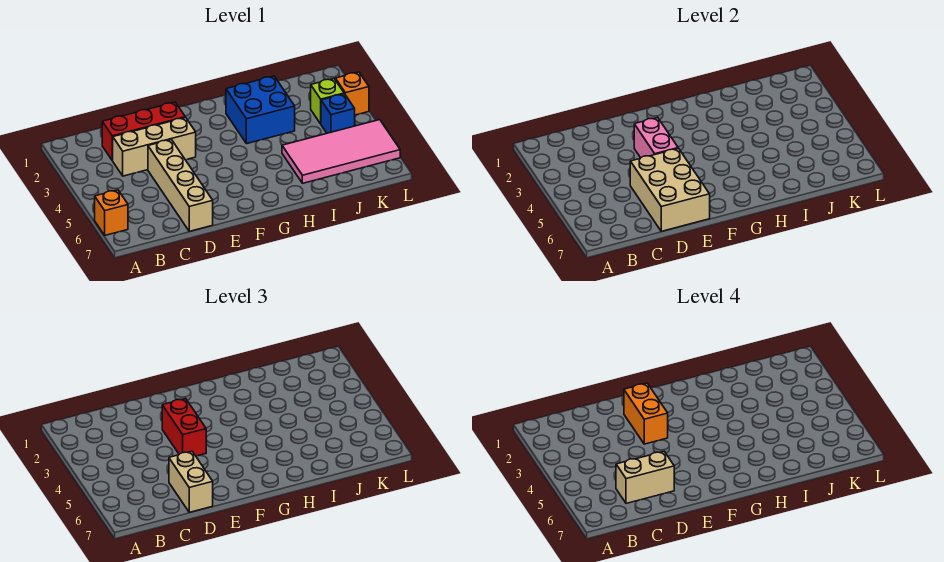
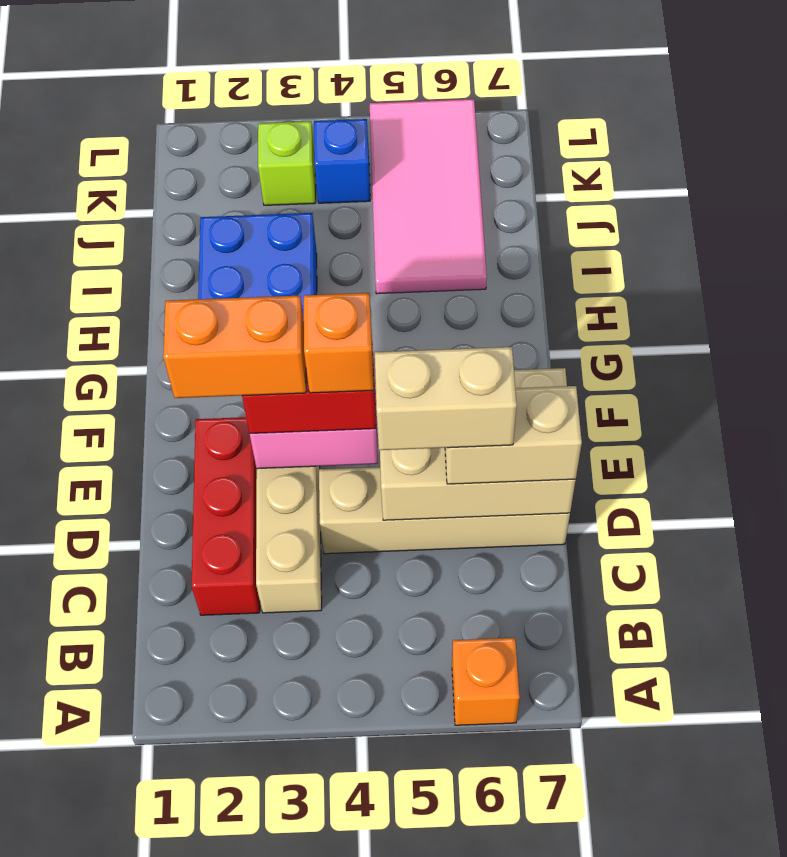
tan brick C6:D6 level 4 -> tan brick D5:D6 level 4
orange brick L3 level 1 -> orange brick E4 level 4

